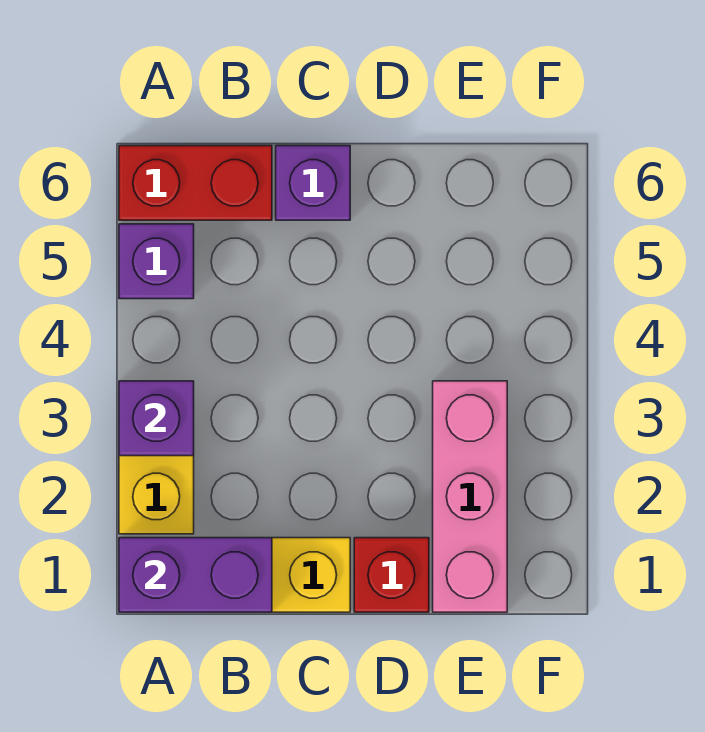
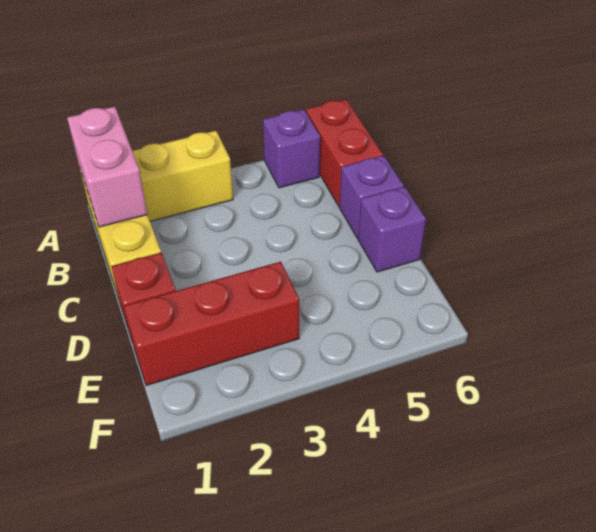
purple brick A1:B1 level 2 -> pink brick A1:B1 level 2
purple brick A3 level 2 -> purple brick D6 level 1
pink brick E1:E3 level 1 -> red brick E1:E3 level 1

